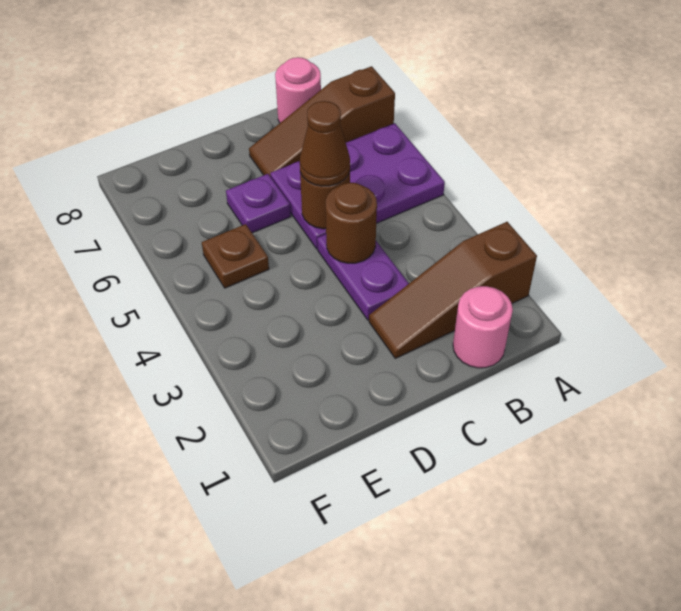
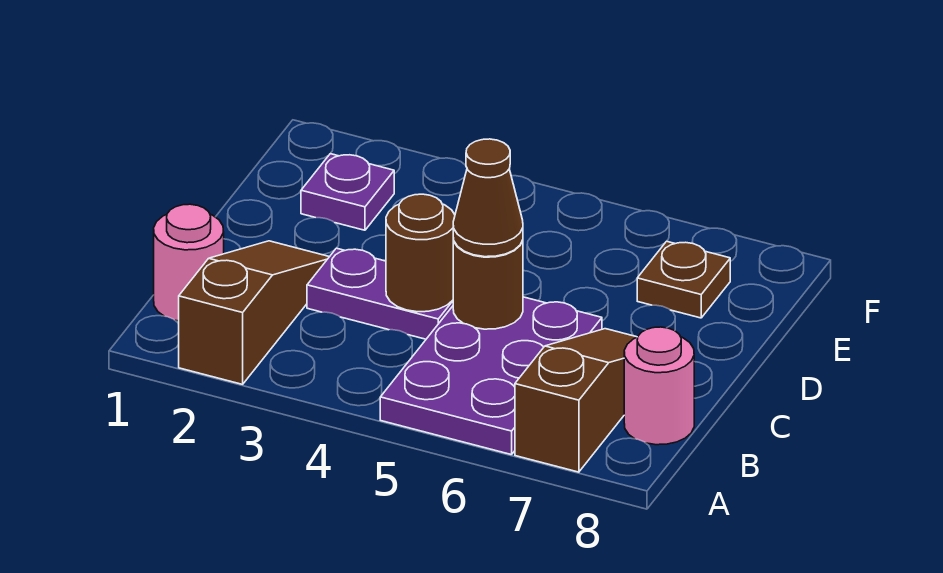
purple plate D6 level 1 -> purple plate E2 level 1
brown plate E5 level 1 -> brown plate E7 level 1

